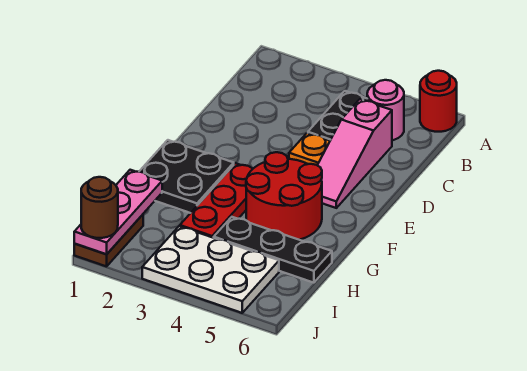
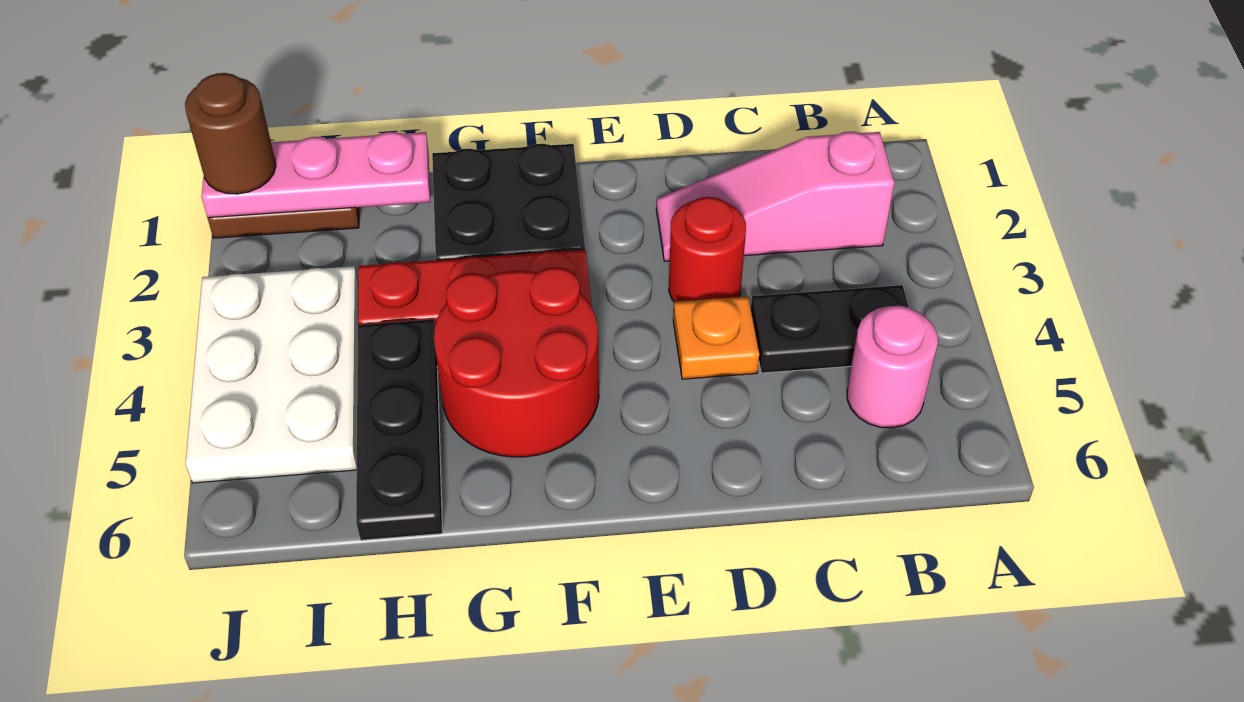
red round brick A6 level 1 -> red round brick D3 level 1
pink slope C5:E5 level 1 top C -> pink slope B2:D2 level 1 top B

